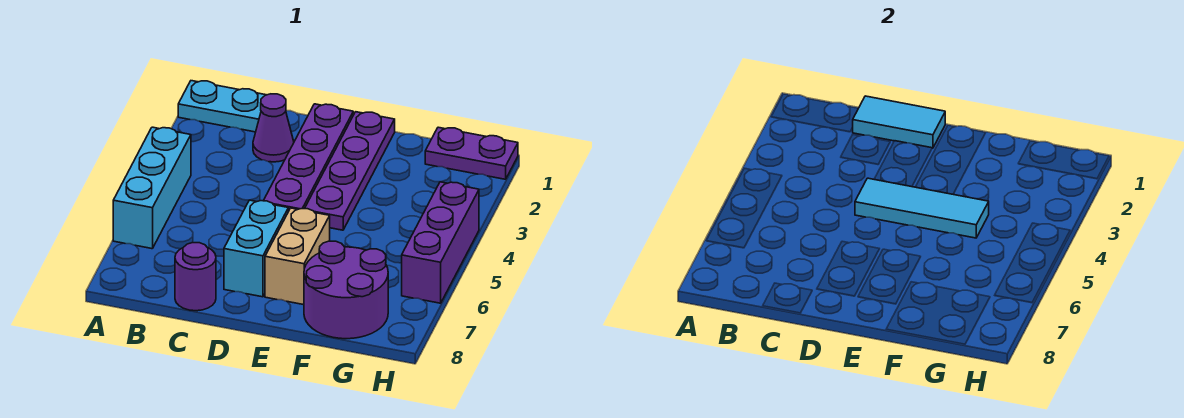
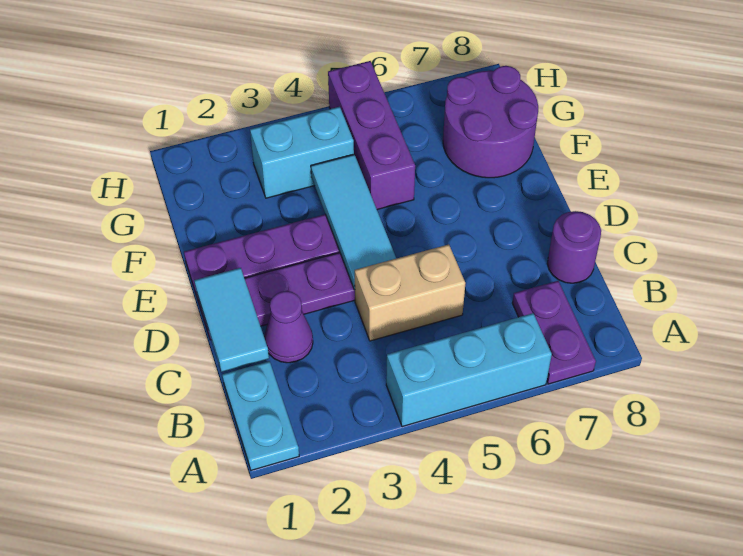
cyan brick D6:D7 level 1 -> cyan brick G3:G4 level 1
tan brick E6:E7 level 1 -> tan brick C4:C5 level 1
purple plate G1:H1 level 1 -> purple plate A7:B7 level 1
purple brick H4:H6 level 1 -> purple brick F5:H5 level 1

